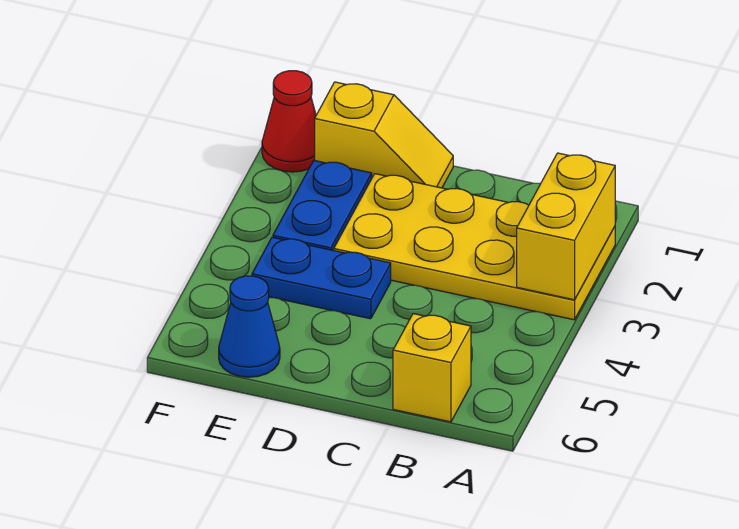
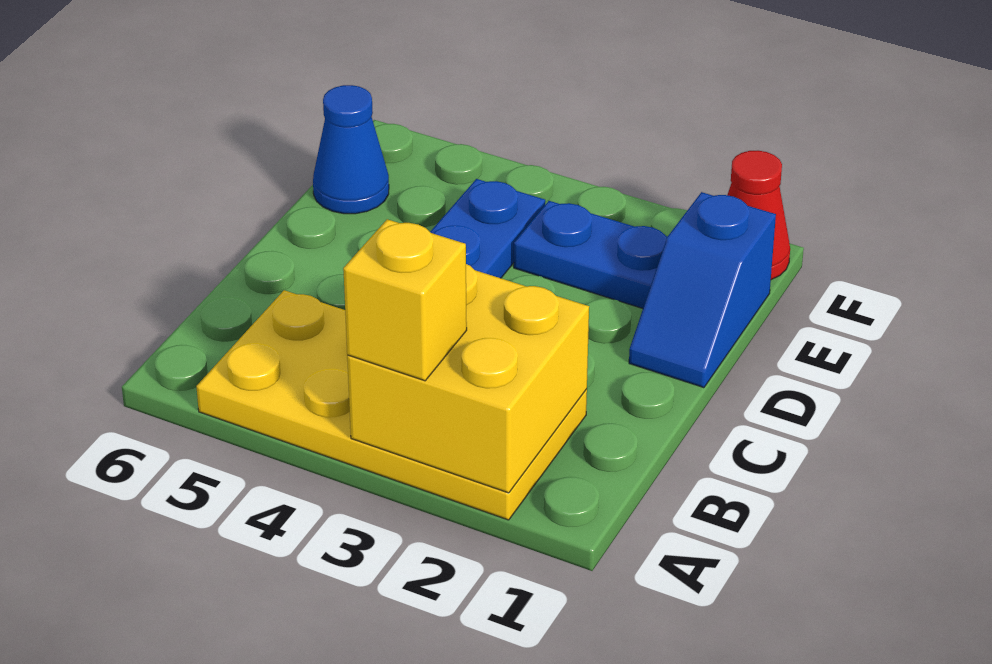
yellow plate A2:D3 level 1 -> yellow plate A2:B5 level 1
yellow brick A2:A3 level 2 -> yellow brick A2:B3 level 2
yellow brick B6 level 1 -> yellow brick A3 level 3
yellow slope D1:E1 level 1 top E -> blue slope D1:E1 level 1 top E

